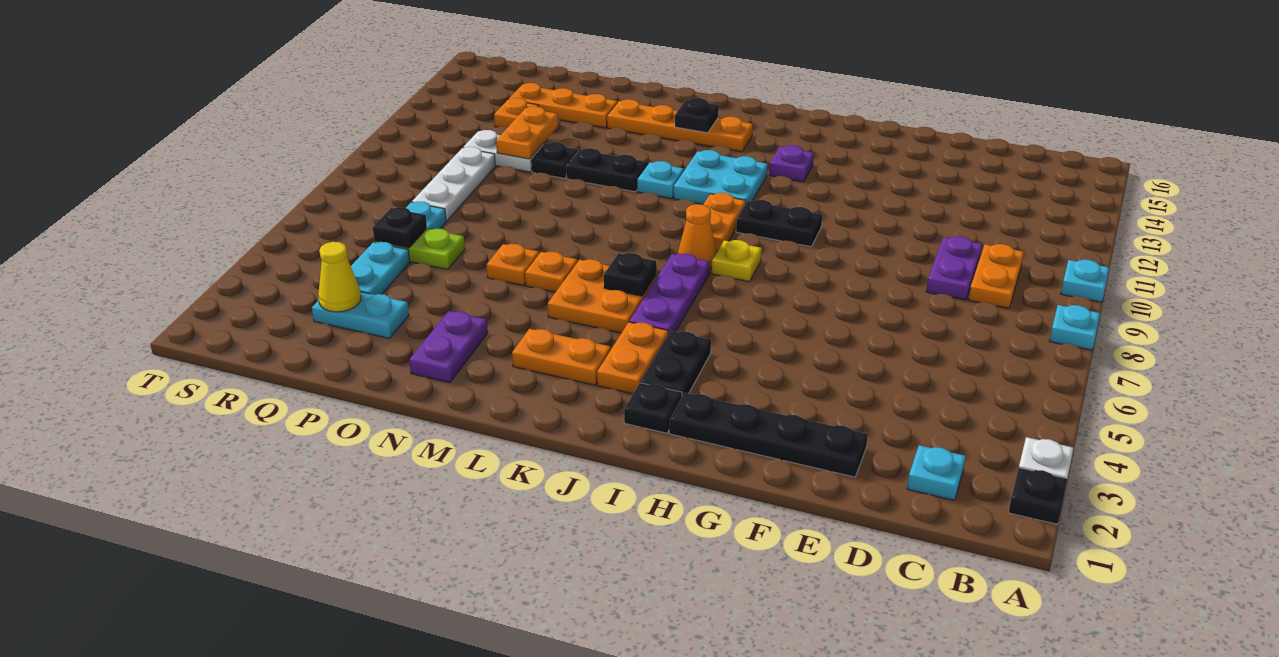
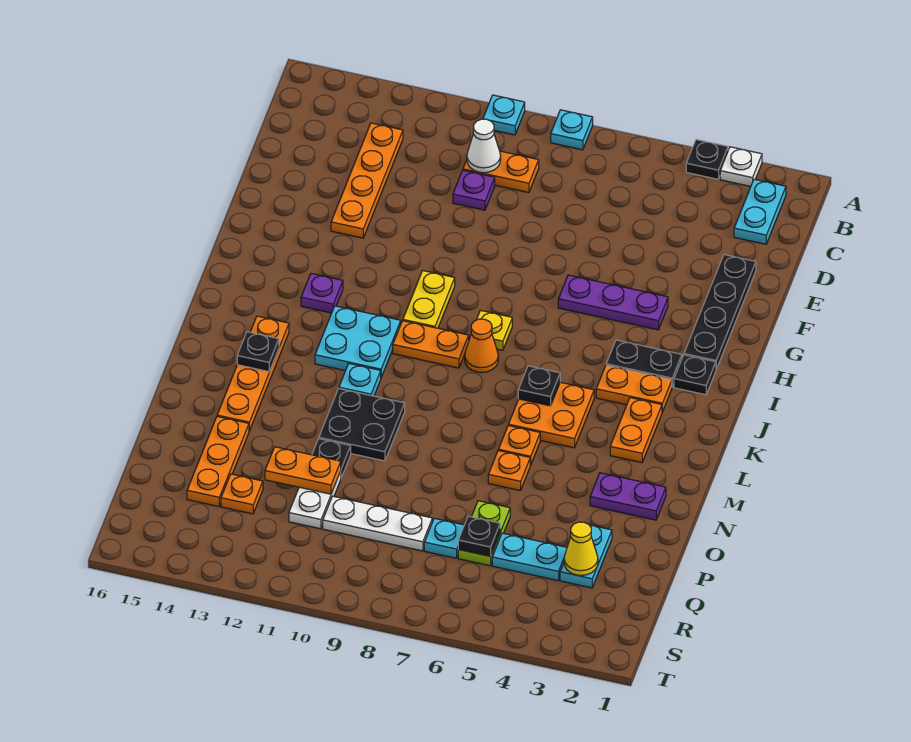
black plate A2 level 1 -> black plate A4 level 1
cyan plate C2 level 1 -> cyan plate B2:C2 level 1
none -> white cone C10 level 2
none -> orange plate C13:F13 level 1
purple plate D9:D10 level 1 -> purple plate D10 level 1
black plate H10:I10 level 1 -> yellow plate H10:I10 level 1
purple plate J5:J7 level 1 -> purple plate G4:G6 level 1
black plate M11:N11 level 1 -> black plate M10:N11 level 1

